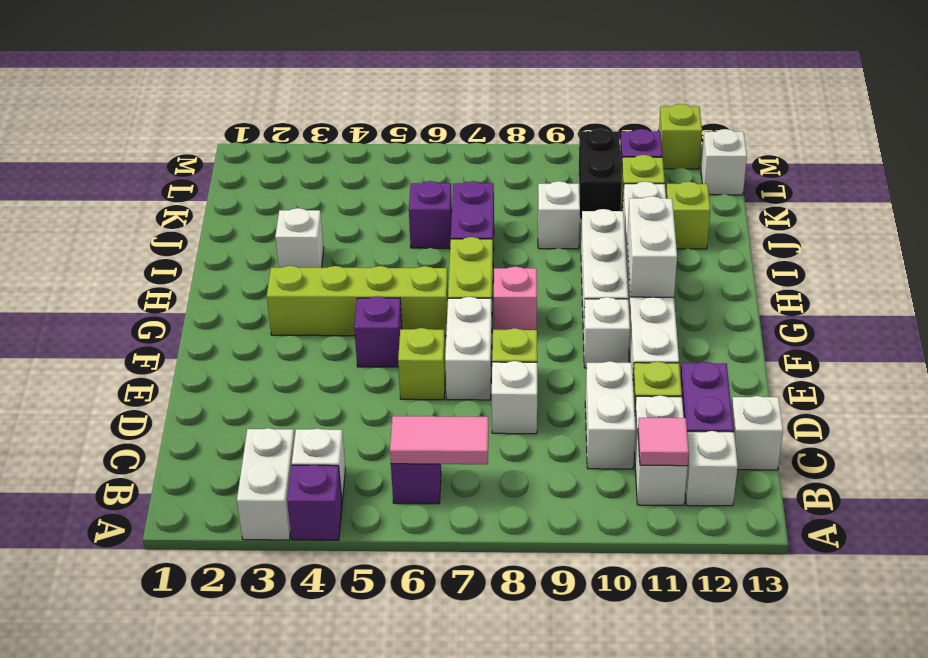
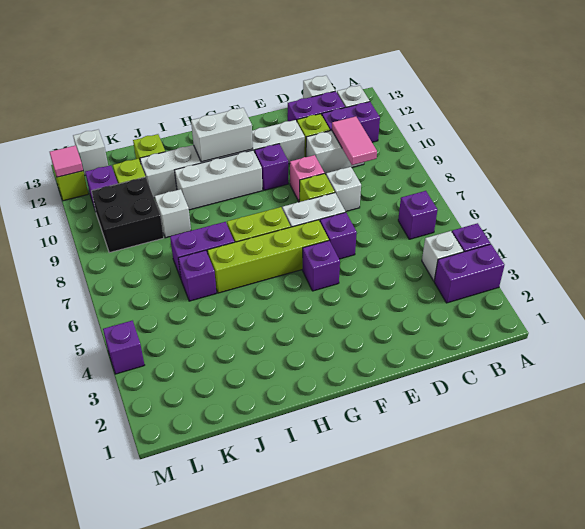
white brick A3:B3 level 1 -> purple brick A3:B3 level 1
pink tile B6:B7 level 2 -> pink tile C9:C10 level 2
white brick B11:C11 level 1 -> purple brick B11:C11 level 1
pink tile B11 level 2 -> pink tile M12 level 2
lime brick E6 level 1 -> purple brick E6 level 1
white brick F10 level 1 -> purple brick F10 level 1
lime brick G3:G6 level 1 -> lime brick F6:I6 level 1
pink brick G8 level 1 -> pink brick E9 level 1
white brick I3 level 1 -> none
black brick K10:L10 level 1 -> black brick K9:L10 level 1
none -> purple brick M4 level 1

